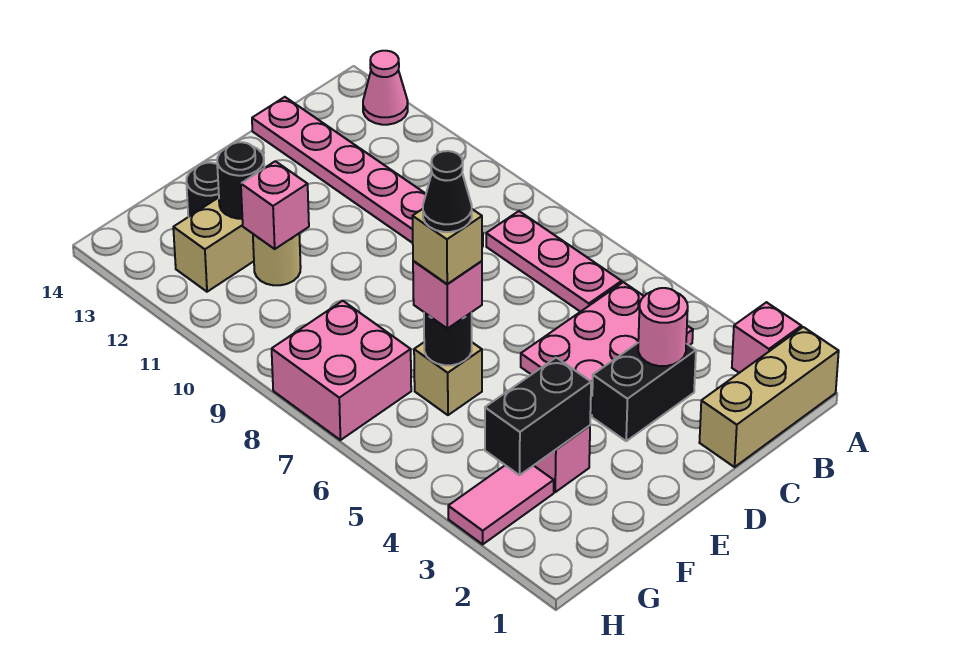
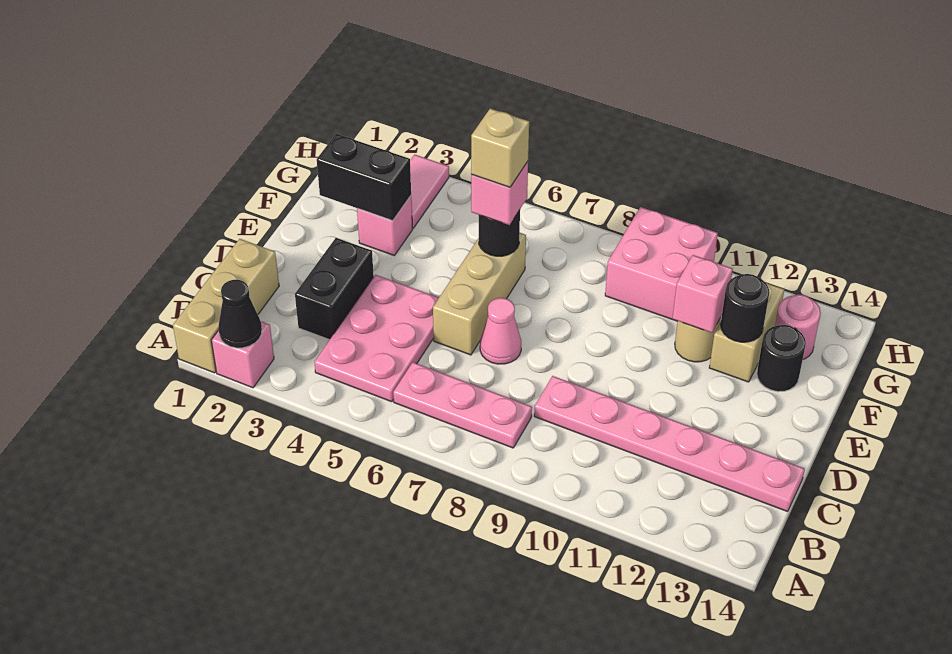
pink cone A13 level 1 -> pink cone D7 level 1
pink round brick C3 level 2 -> pink round brick G13 level 1
black brick F3:G3 level 2 -> black brick F2:F3 level 2
tan brick F6 level 1 -> tan brick D6:F6 level 1
black cone F6 level 5 -> black cone A2 level 2
pink brick G7:H8 level 1 -> pink brick G9:H10 level 1

